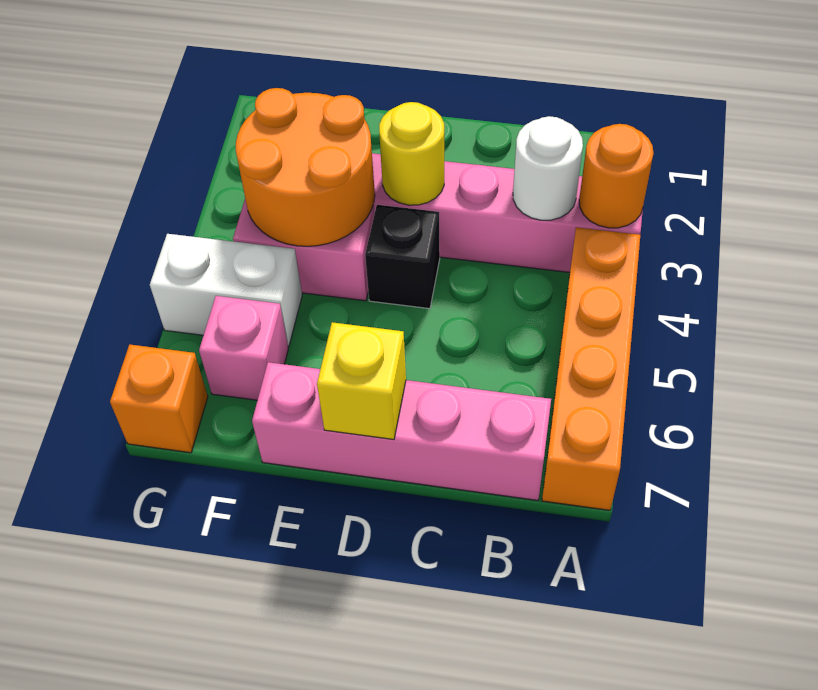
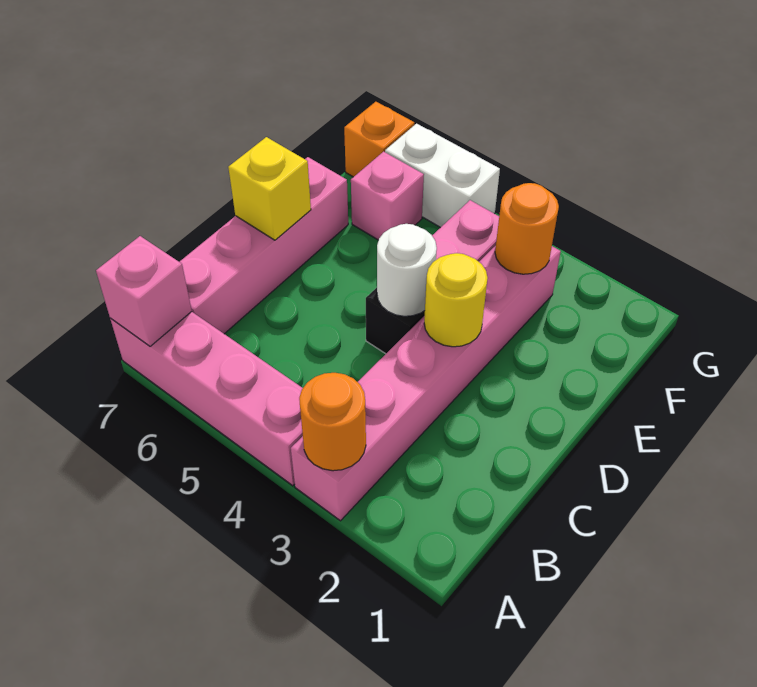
orange brick A4:A7 level 1 -> pink brick A4:A7 level 1
none -> pink brick A7 level 2
white round brick B3 level 2 -> white round brick D4 level 2
orange round brick E3:F4 level 2 -> orange round brick F3 level 2
white brick F5:G5 level 1 -> white brick G5:G6 level 1

